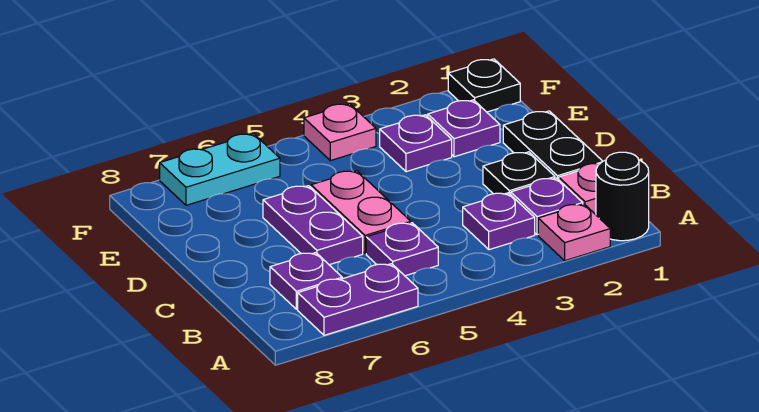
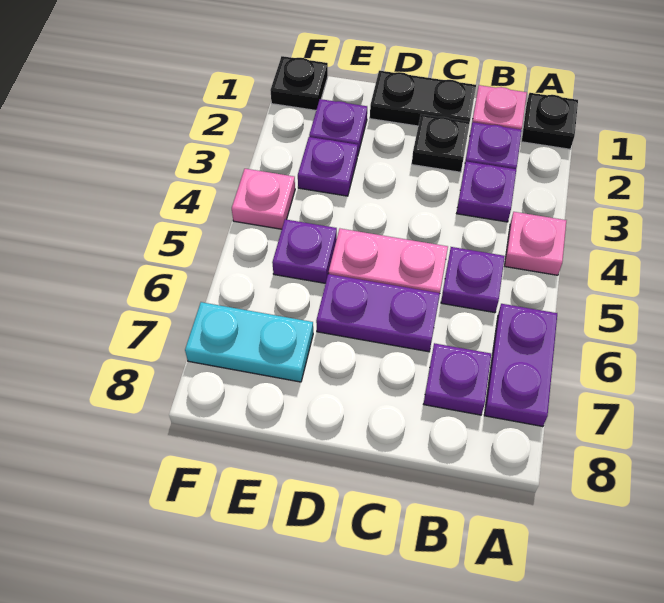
black round brick A1 level 1 -> black plate A1 level 1
pink plate A2 level 1 -> pink plate A4 level 1
none -> purple plate E5 level 1
cyan plate F6:F7 level 1 -> cyan plate E7:F7 level 1

